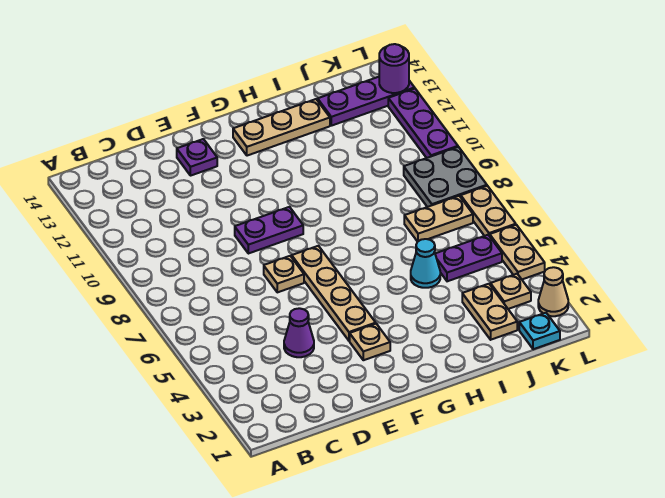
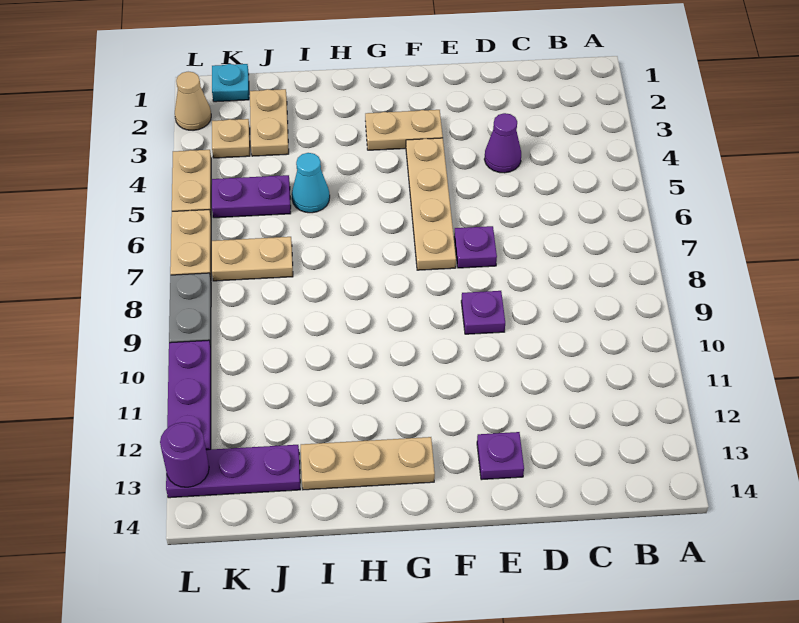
tan plate E7 level 1 -> purple plate E7 level 1
purple plate E9:F9 level 1 -> purple plate E9 level 1
tan plate F3 level 1 -> tan plate F3:G3 level 1
grey plate K8:L9 level 1 -> grey plate L8:L9 level 1

